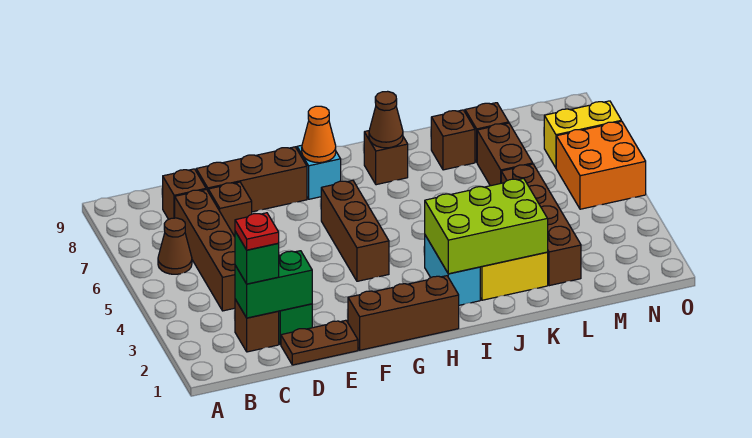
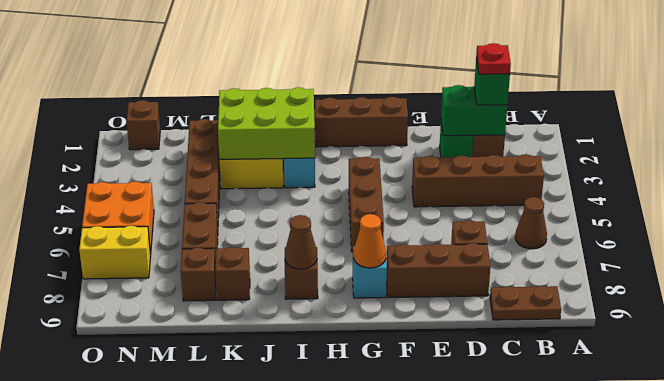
brown brick C4:C7 level 1 -> brown brick B4:E4 level 1
brown brick C8 level 1 -> brown brick N1 level 1
brown plate D1:E1 level 1 -> brown plate B9:C9 level 1

